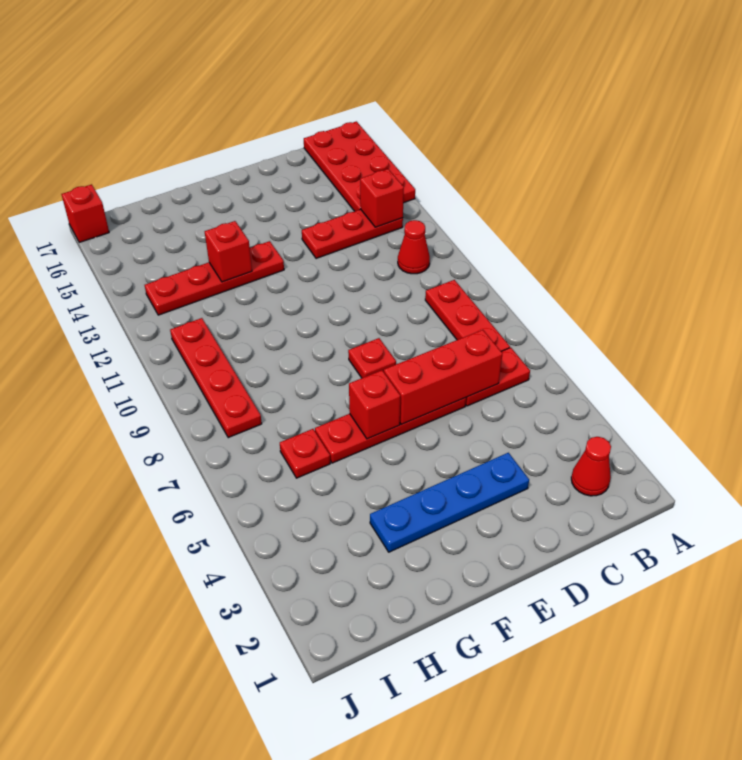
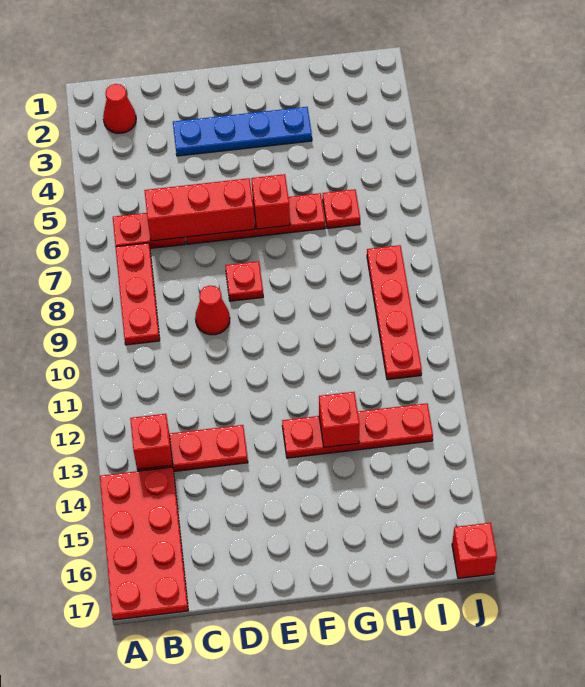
red cone B11 level 1 -> red cone D9 level 1

